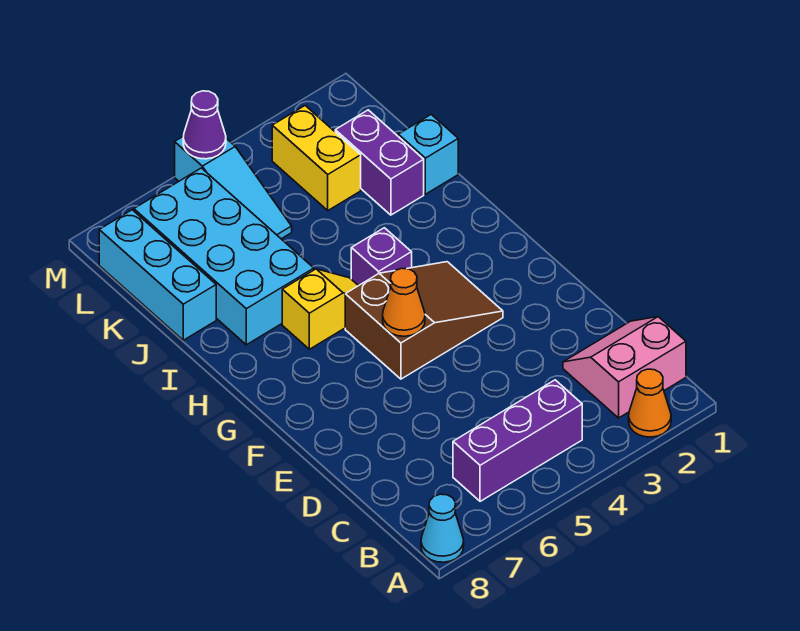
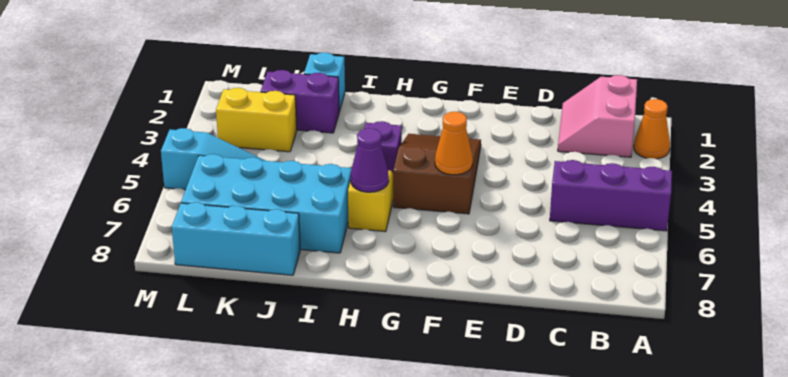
cyan cone A8 level 1 -> none
purple brick B4:B6 level 1 -> purple brick A5:C5 level 1
purple cone M5 level 2 -> purple cone H6 level 2

